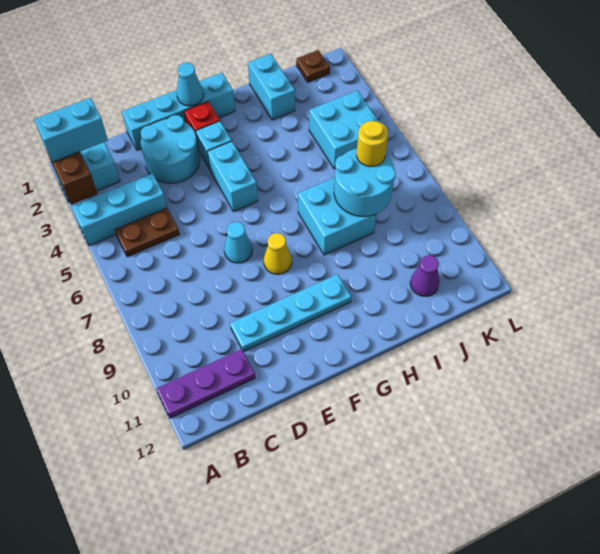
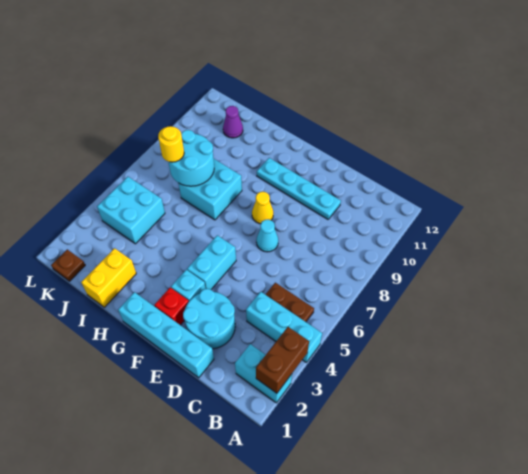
cyan brick A2:B2 level 3 -> none
purple plate A11:C11 level 1 -> none
cyan cone F1 level 2 -> none
cyan brick I1:I2 level 1 -> yellow brick I1:I2 level 1

